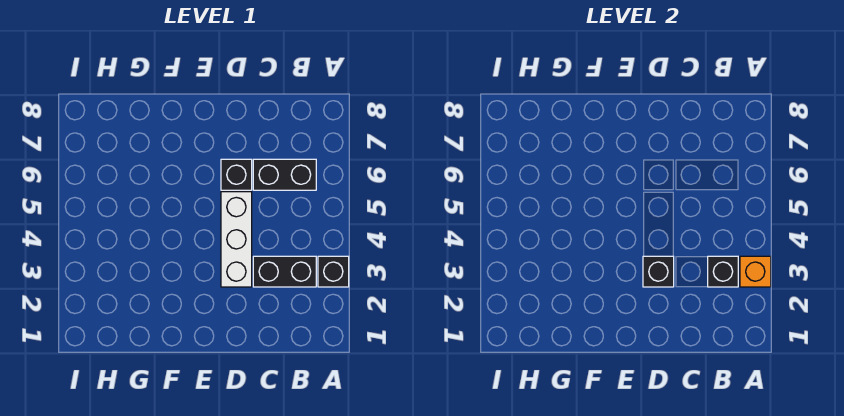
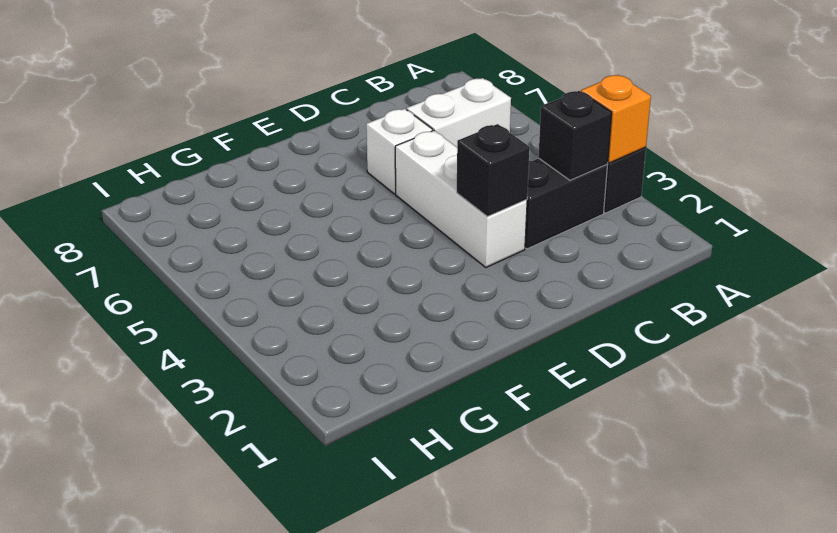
black brick B6:C6 level 1 -> white brick B6:C6 level 1
black brick D6 level 1 -> white brick D6 level 1

